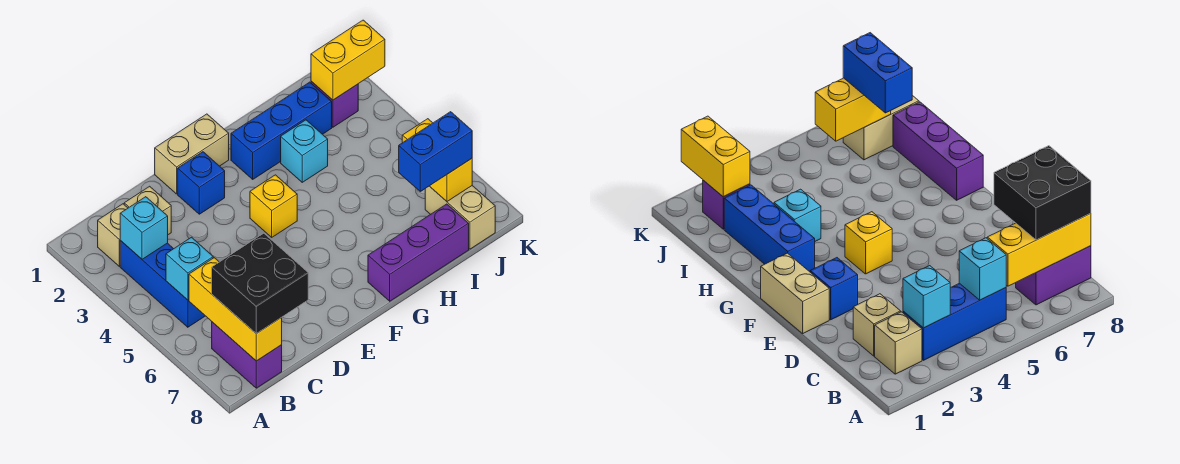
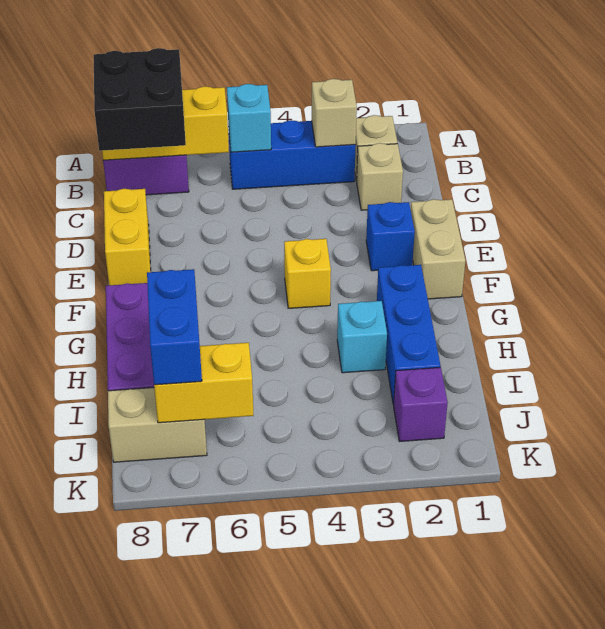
cyan brick B3 level 2 -> tan brick B3 level 2
yellow brick J2:K2 level 2 -> yellow brick D8:E8 level 1

